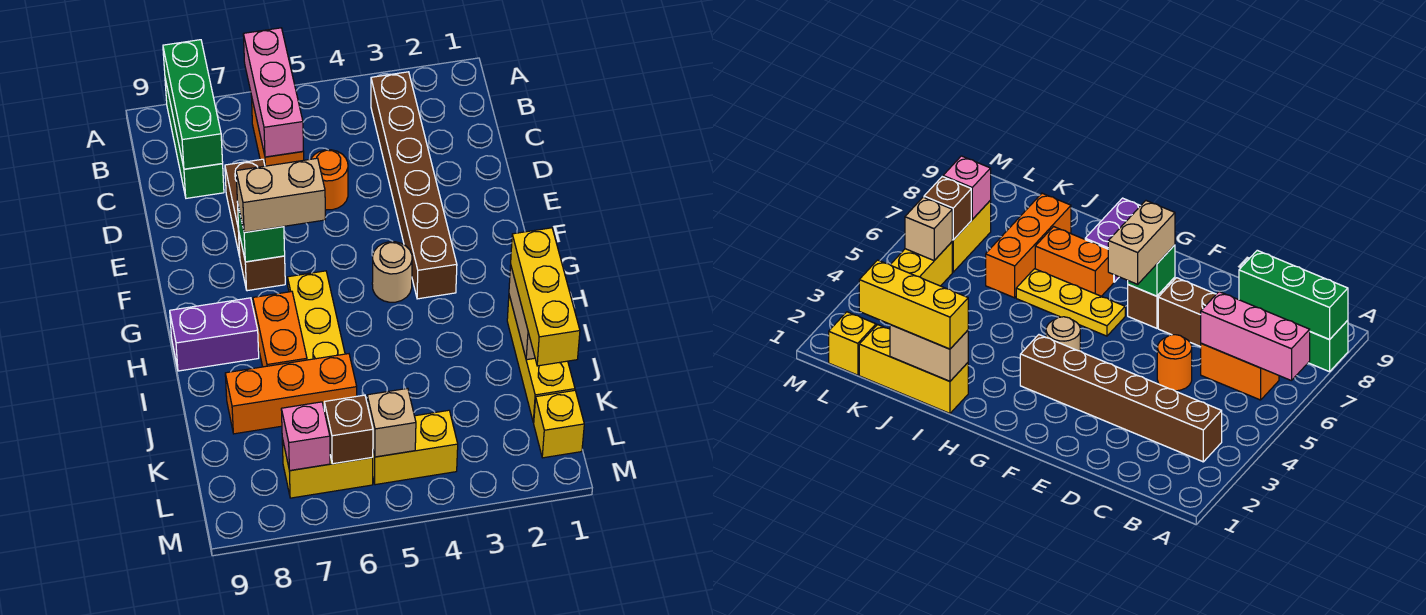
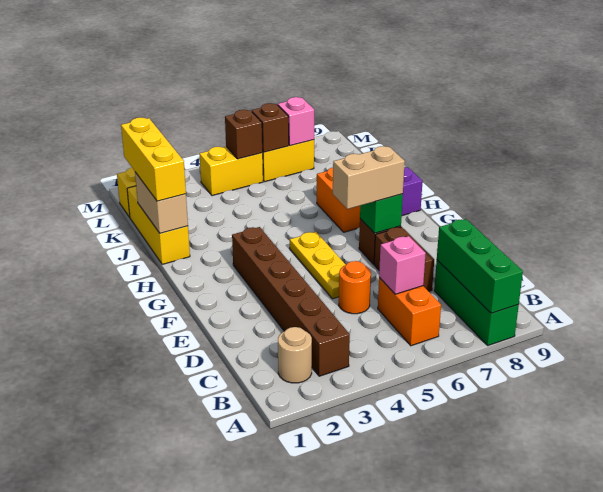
pink brick A6:C6 level 2 -> pink brick C6 level 2
tan round brick G4 level 1 -> tan round brick B2 level 1
yellow plate G6:I6 level 1 -> yellow plate E5:G5 level 1
orange brick J6:J8 level 1 -> none
tan brick L5 level 2 -> brown brick L5 level 2

